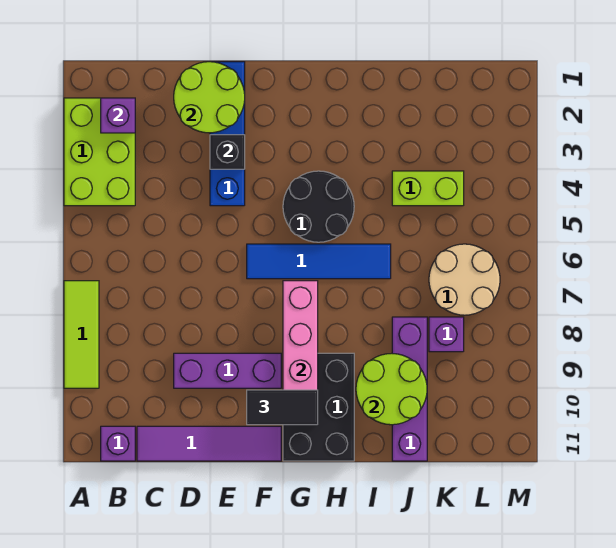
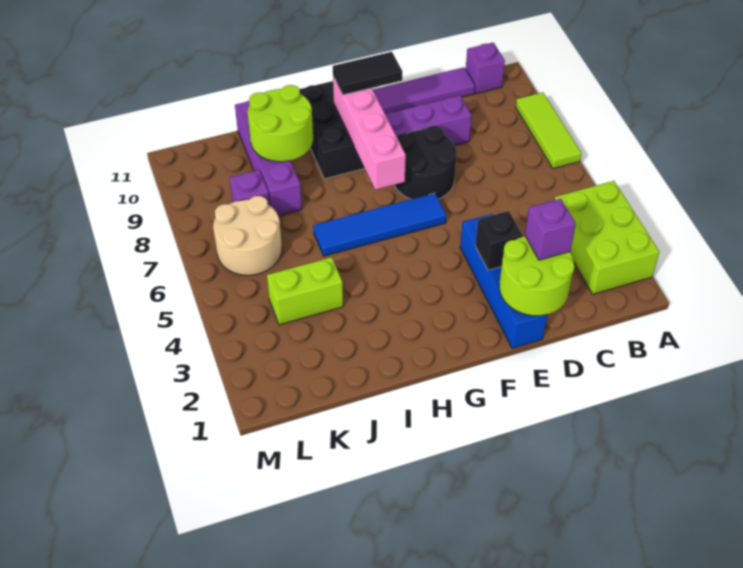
purple brick B2 level 2 -> purple brick D2 level 3
black round brick G4:H5 level 1 -> black round brick E7:F8 level 1

